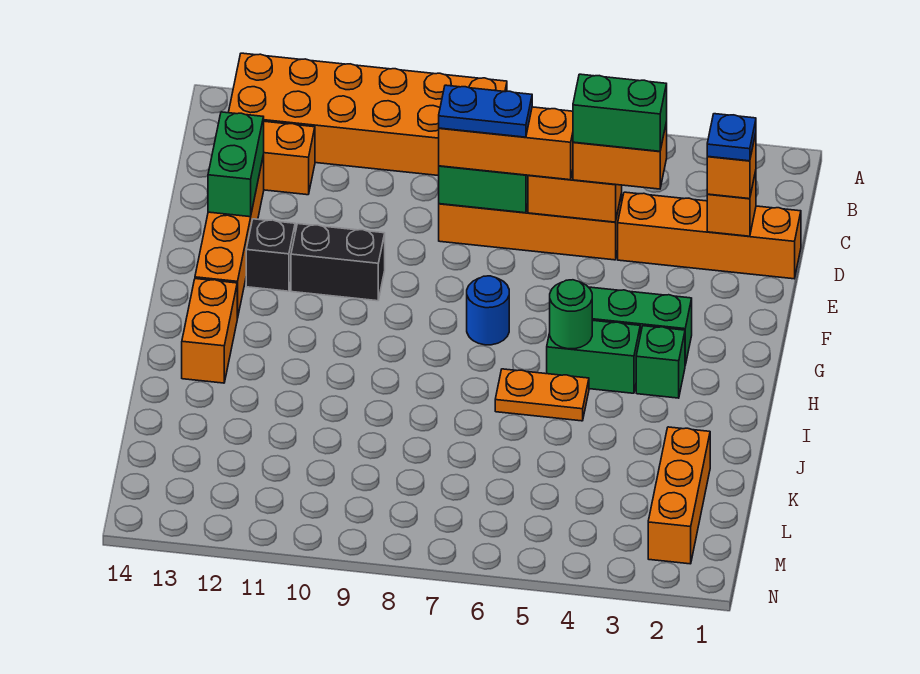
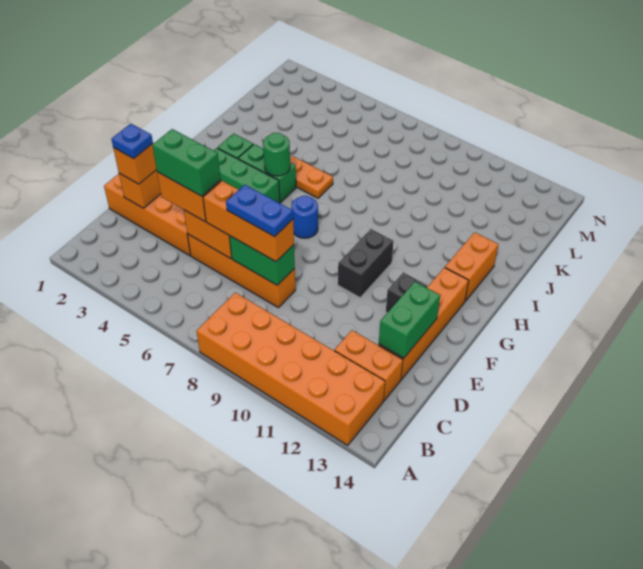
black brick F10:F11 level 1 -> black brick F10:G10 level 1
orange brick K2:M2 level 1 -> none

